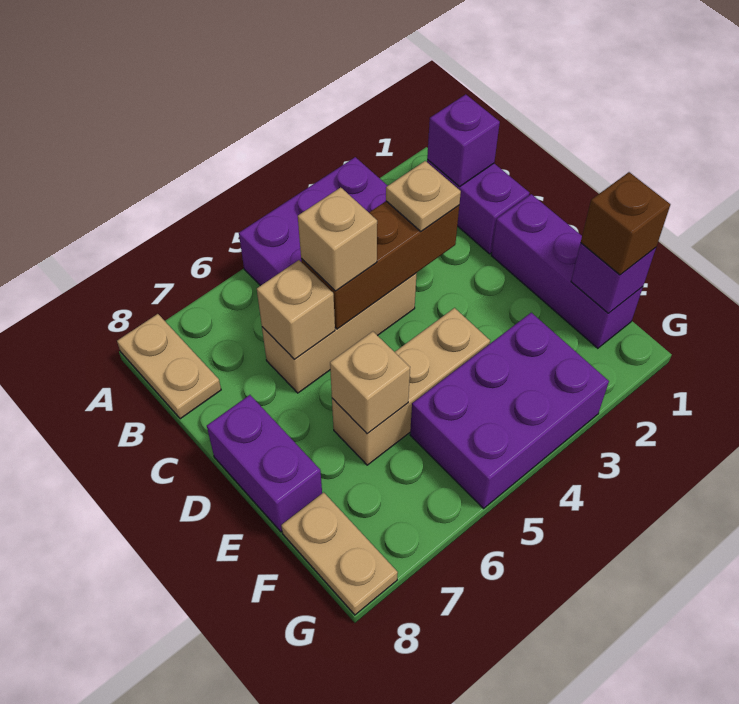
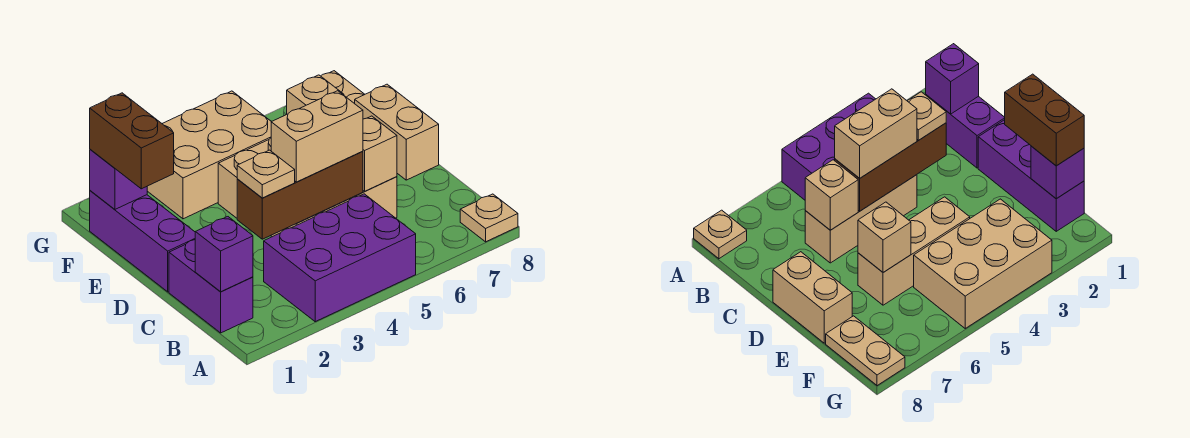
tan plate A8:B8 level 1 -> tan plate A8 level 1
tan brick C5 level 3 -> tan brick C4:C5 level 3
purple brick D8:E8 level 1 -> tan brick D8:E8 level 1
brown brick F1 level 3 -> brown brick E1:F1 level 3
purple brick F3:G5 level 1 -> tan brick F3:G5 level 1

